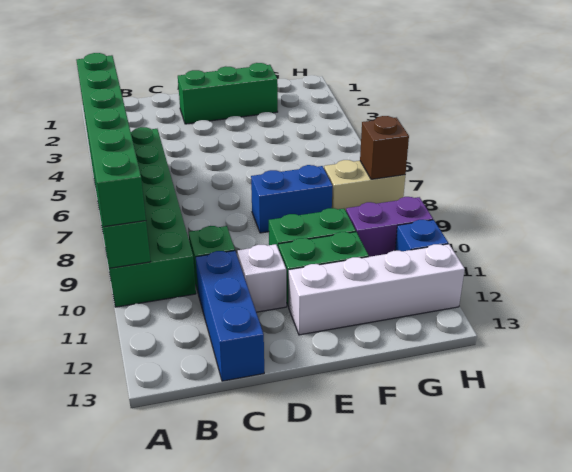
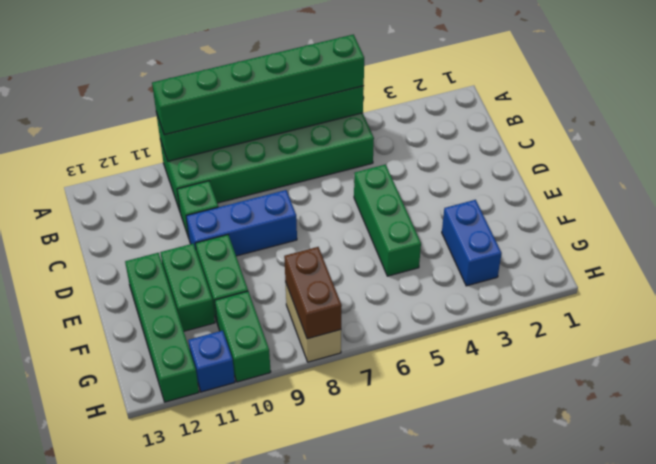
blue brick C11:C13 level 1 -> blue brick D8:D10 level 1
green brick D2:F2 level 1 -> green brick D5:F5 level 1
white brick D11 level 1 -> none
blue brick E8:F8 level 1 -> blue brick F3:G3 level 1
white brick E12:H12 level 1 -> green brick E12:H12 level 1
purple brick G10:H10 level 1 -> green brick G10:H10 level 1
brown brick H8 level 2 -> brown brick G8:H8 level 2

